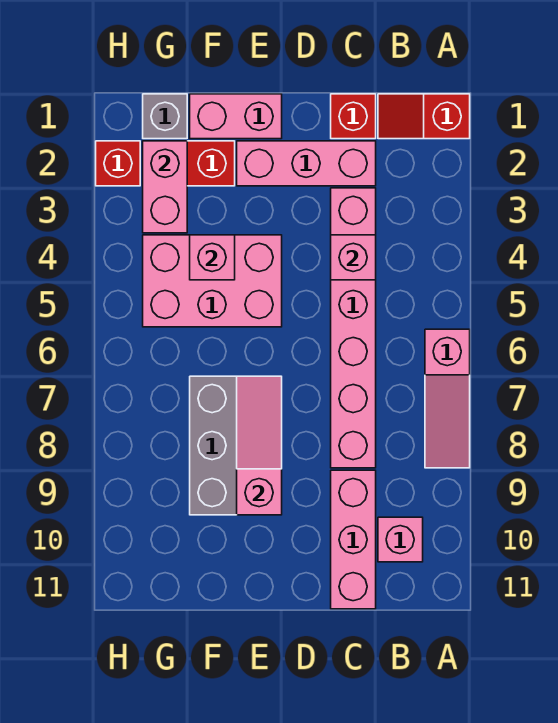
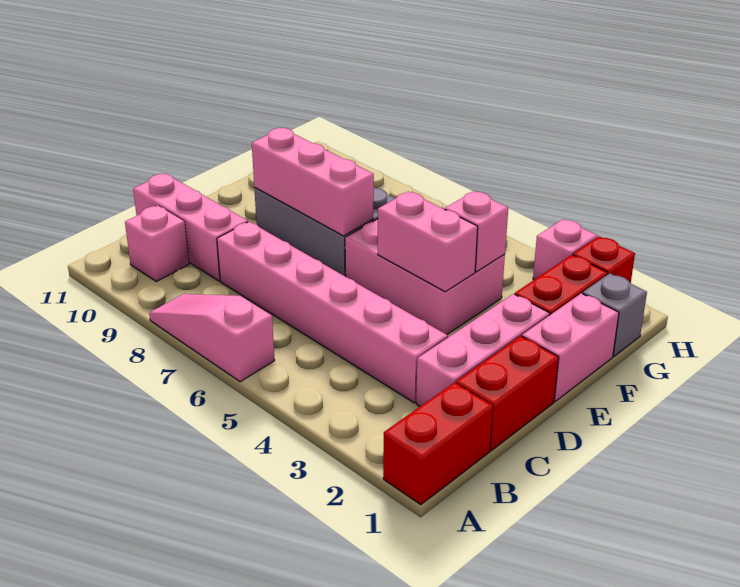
red slope A1:B1 level 1 top A -> red brick A1:B1 level 1
red brick C1 level 1 -> red brick C1:D1 level 1
pink brick C4 level 2 -> pink brick H3 level 1
pink brick E4:G5 level 1 -> pink brick E4:F6 level 1
pink slope E7:E9 level 2 top 9 -> pink brick E7:E9 level 2
pink brick G2:G3 level 2 -> pink brick E4:E5 level 2

